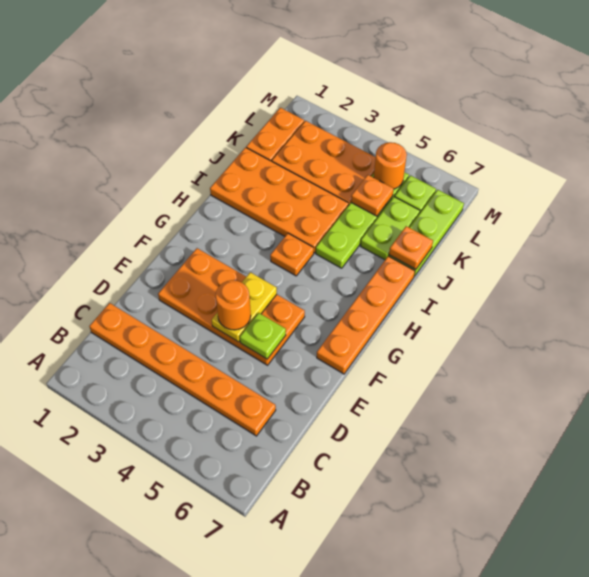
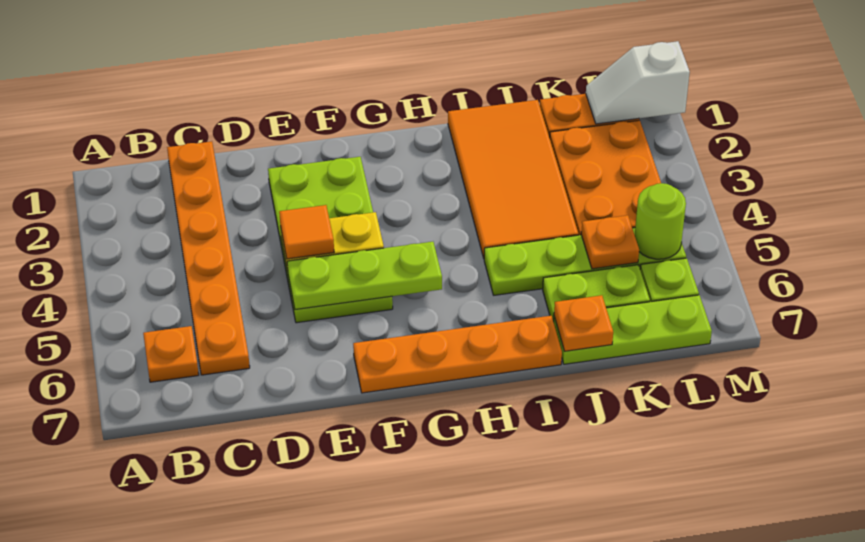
orange plate E2:F5 level 1 -> lime plate E2:F5 level 1
orange round brick E4 level 3 -> orange tile E4 level 3
lime plate E5 level 2 -> lime plate E5:G5 level 2
orange plate H4 level 1 -> orange plate B6 level 1
orange plate I1:J4 level 1 -> orange tile I1:J4 level 1
none -> white slope L1:M1 level 2 top M
orange round brick L5 level 2 -> lime round brick L5 level 2

